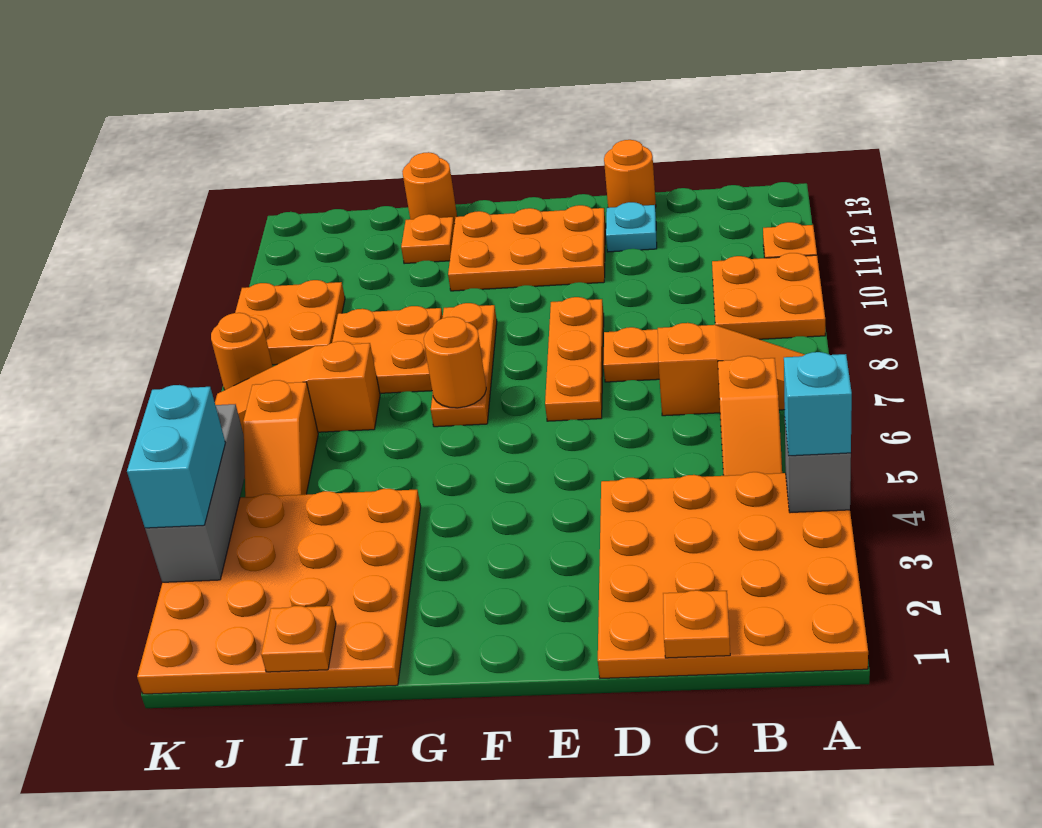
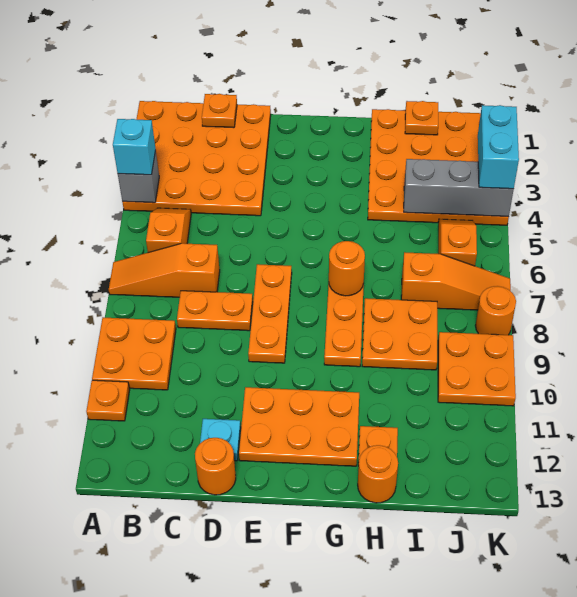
grey brick K3:K5 level 2 -> grey brick I4:K4 level 2

